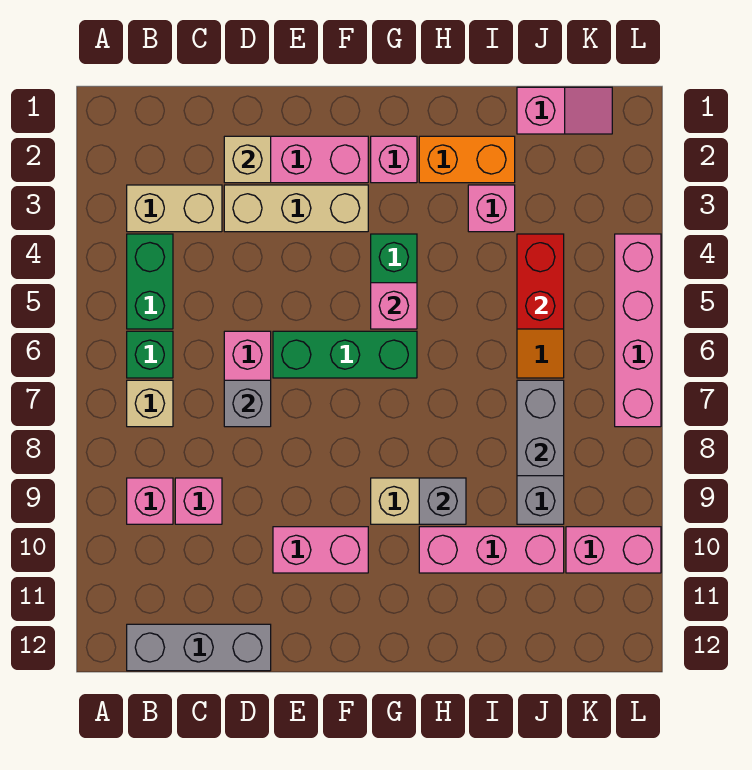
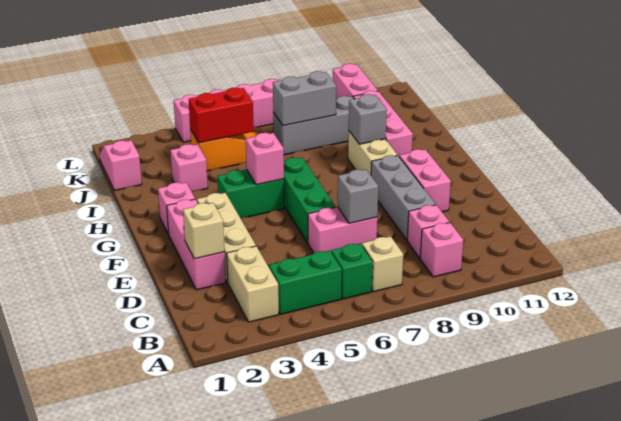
grey brick B12:D12 level 1 -> grey brick D9:F9 level 1
orange brick H2:I2 level 1 -> none

